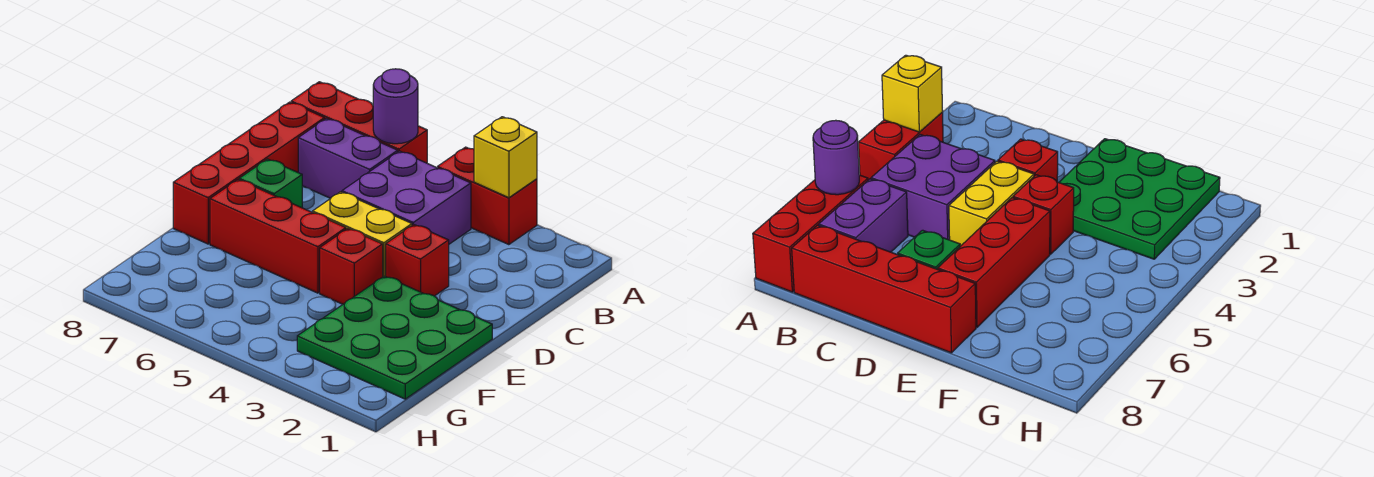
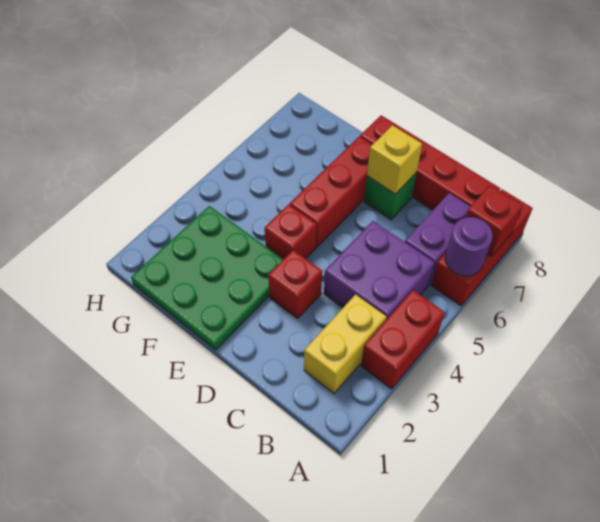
yellow brick A3 level 2 -> yellow brick D7 level 2
none -> red brick A7 level 2
yellow brick D4:D5 level 1 -> yellow brick B2:B3 level 1

